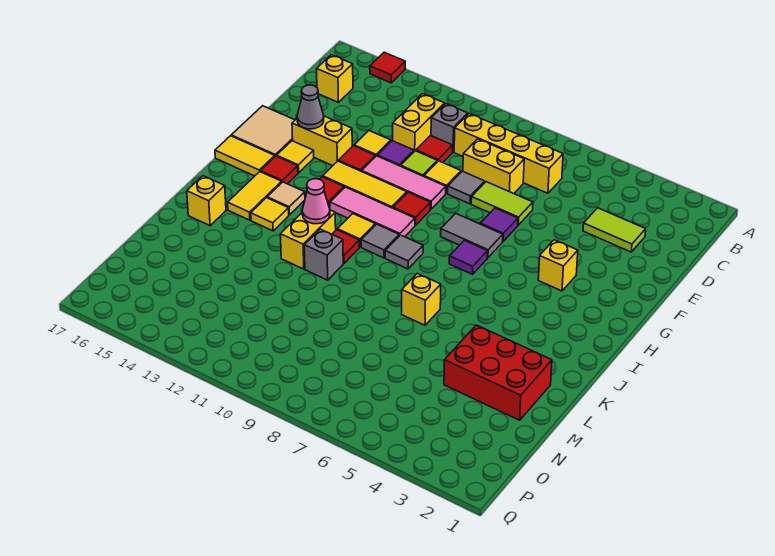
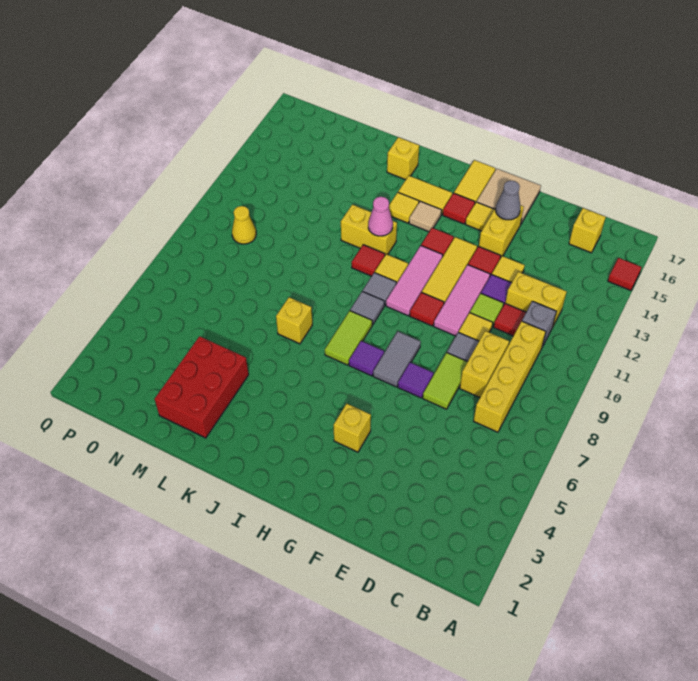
lime tile D3:D4 level 1 -> lime tile I7:I8 level 1
grey brick K11 level 1 -> none
none -> yellow cone O10 level 1

